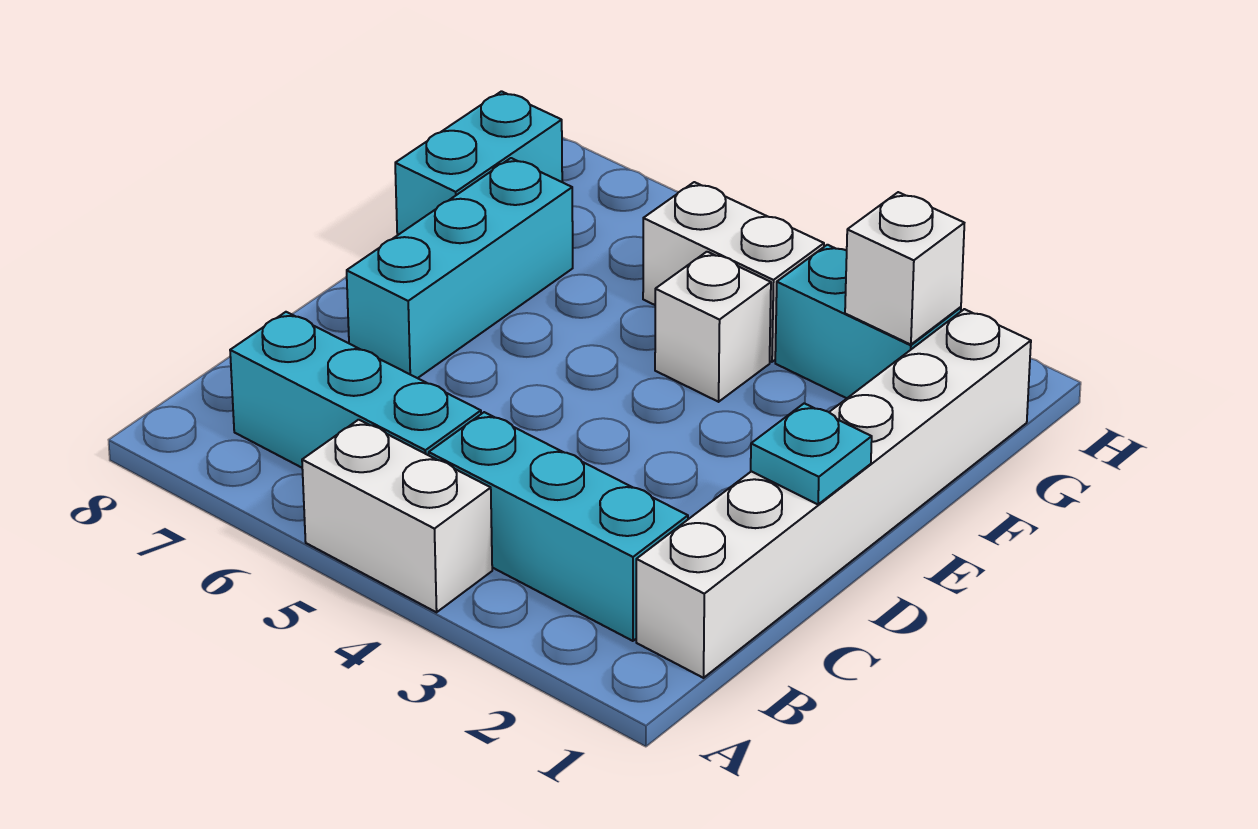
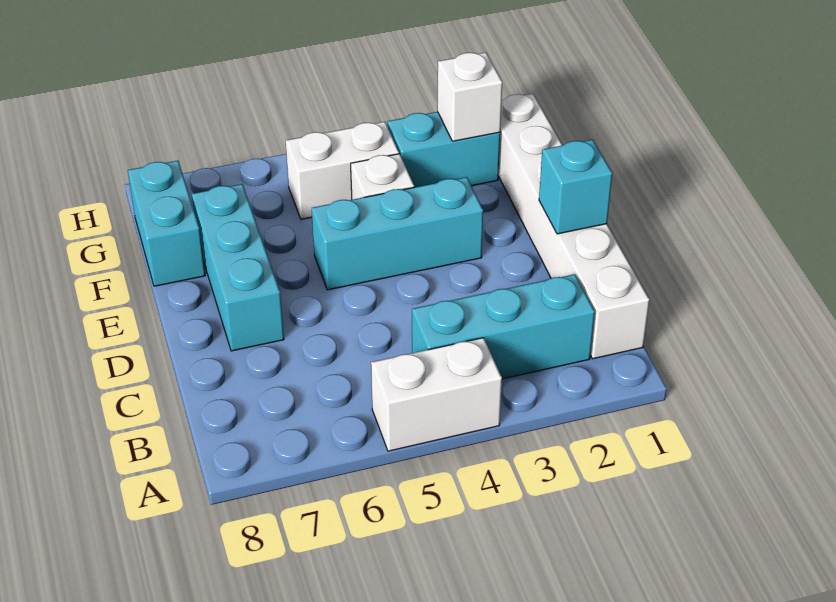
cyan brick B5:B7 level 1 -> cyan brick E3:E5 level 1
cyan plate D1 level 2 -> cyan brick D1 level 2

